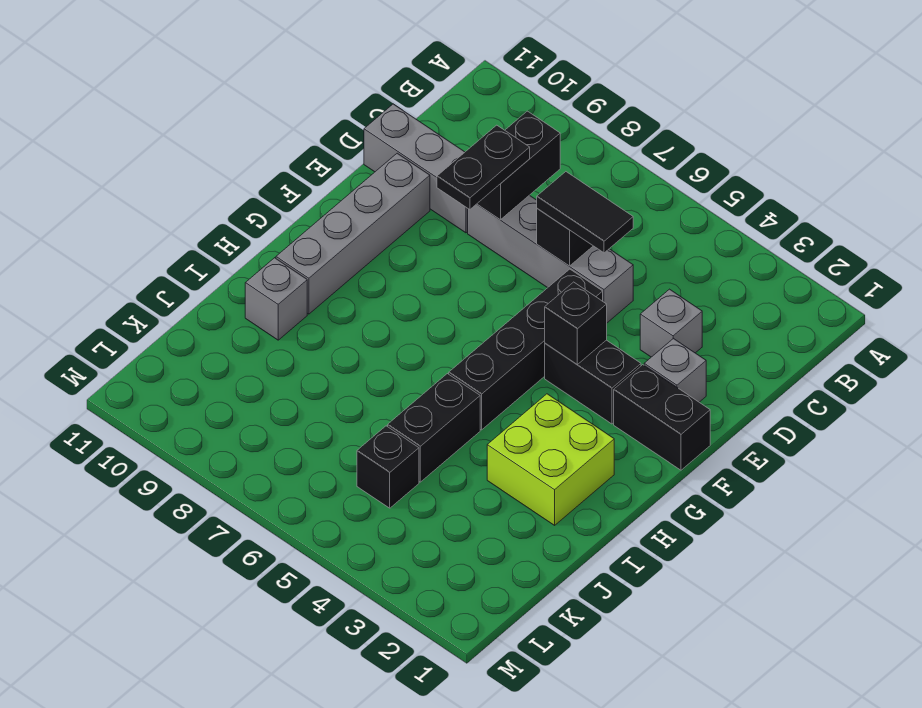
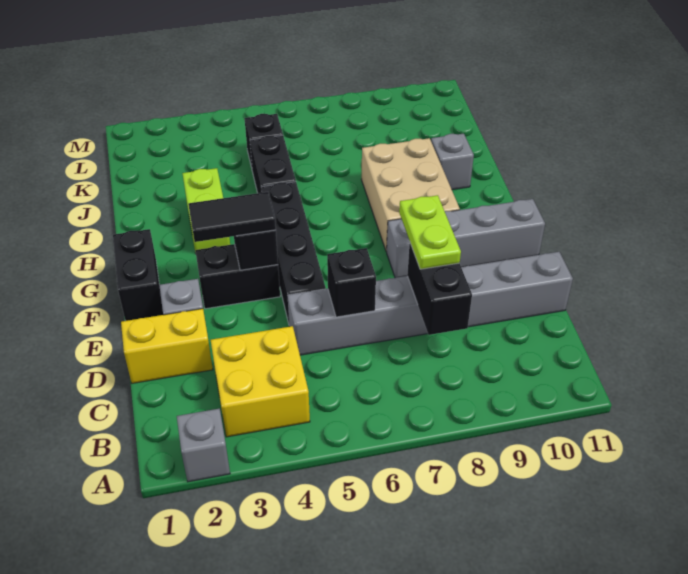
none -> yellow brick B3:C4 level 1
none -> yellow brick D1:D2 level 1
grey brick D3 level 1 -> grey brick A2 level 1
black tile D5:D6 level 3 -> black tile F3:F4 level 3
black plate D8:E8 level 3 -> lime plate D8:E8 level 3
grey brick E10:H10 level 1 -> grey brick F8:F11 level 1
black brick F1:F2 level 1 -> black brick F1:G1 level 1
none -> tan brick G8:I9 level 1
lime brick H2:I3 level 1 -> lime brick H3:I3 level 1

